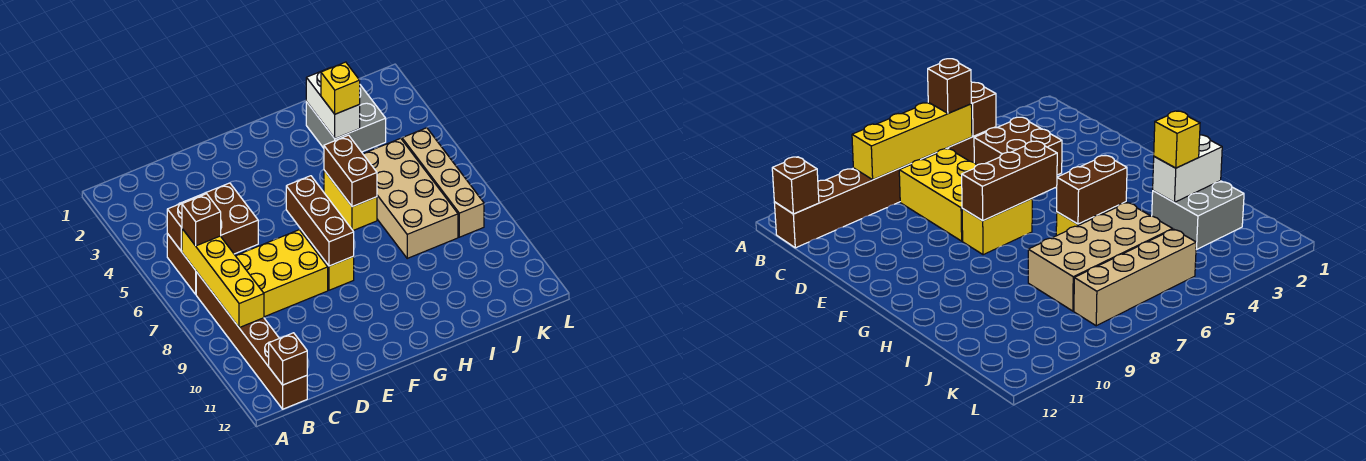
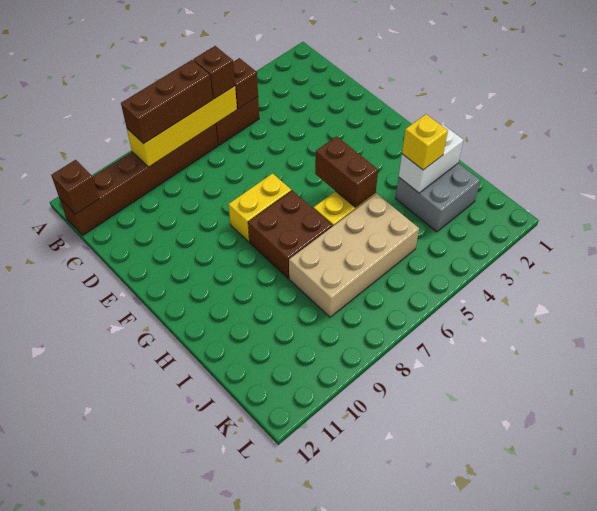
brown brick C4:D5 level 1 -> brown brick G7:H8 level 1
yellow brick C7:E8 level 1 -> none
brown brick F6:F8 level 2 -> brown brick B7:B9 level 3
brown brick H5:H6 level 2 -> brown brick G5:H5 level 2
tan brick K5:K8 level 1 -> none

